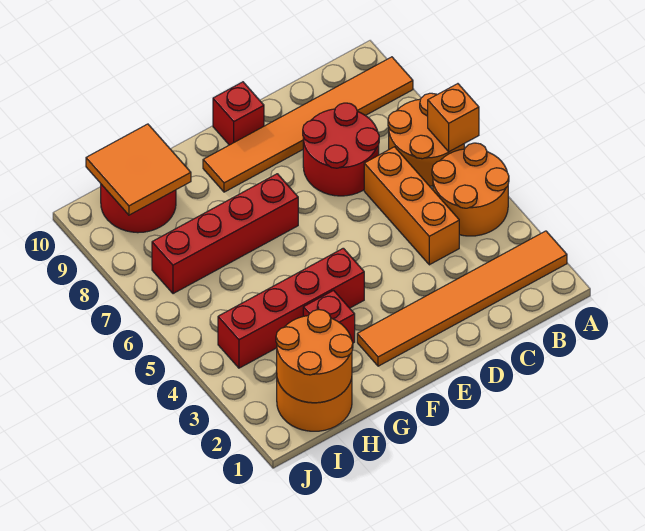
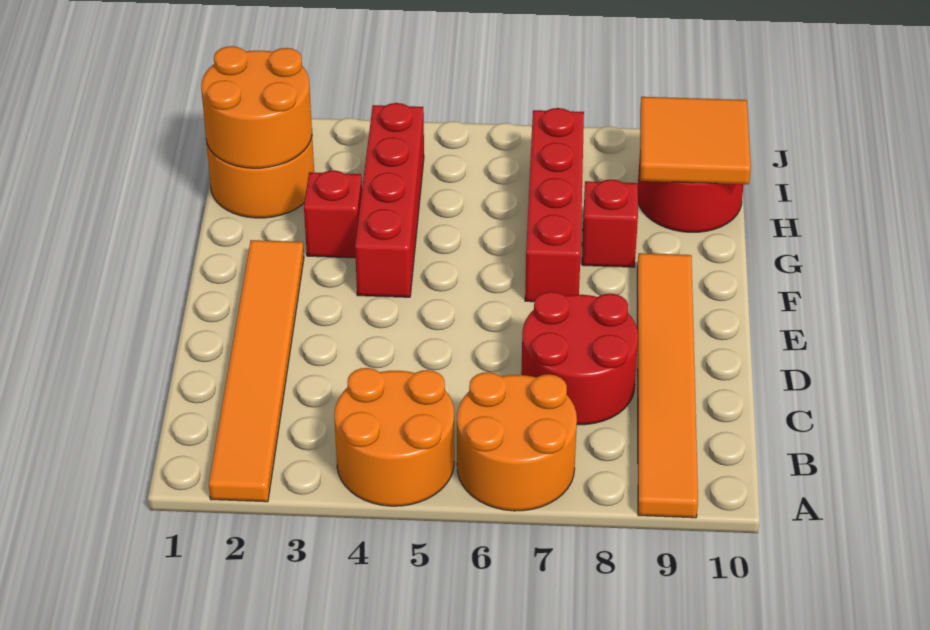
orange brick A6 level 2 -> none
orange brick C4:C6 level 1 -> none
red brick E10 level 1 -> red brick G8 level 1

